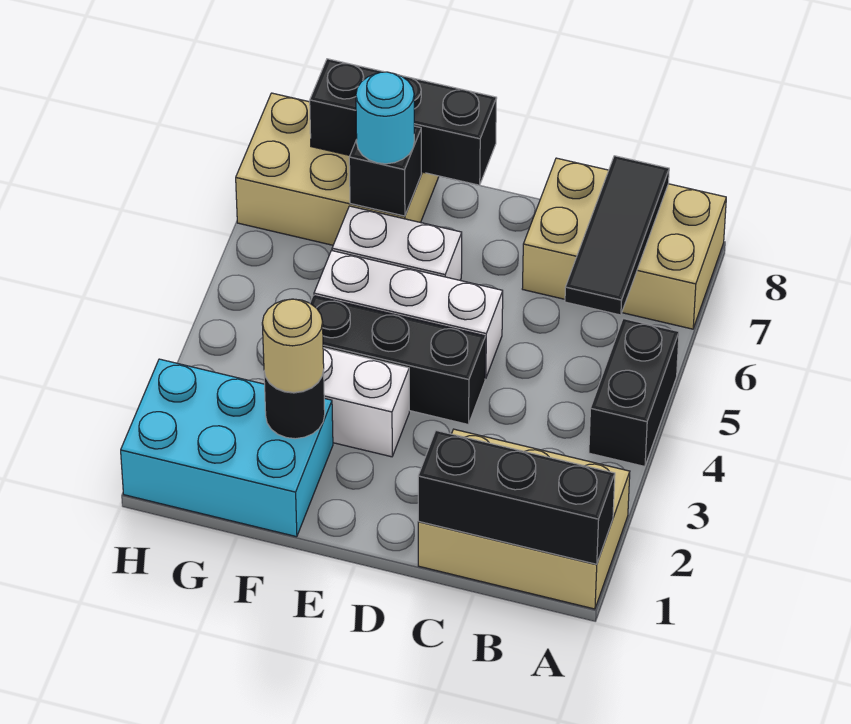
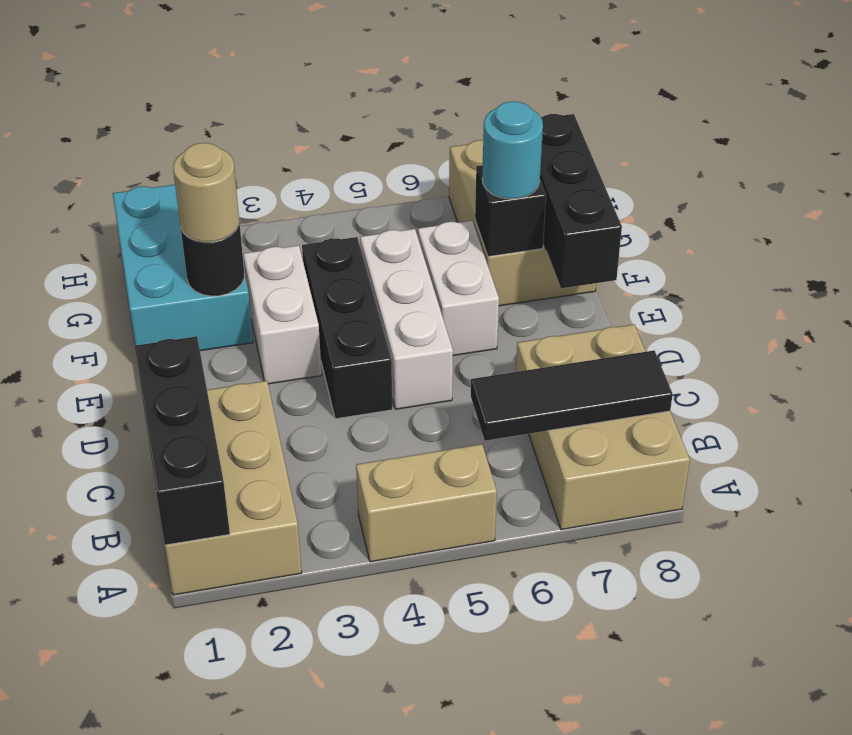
black brick A4:A5 level 1 -> tan brick A4:A5 level 1

